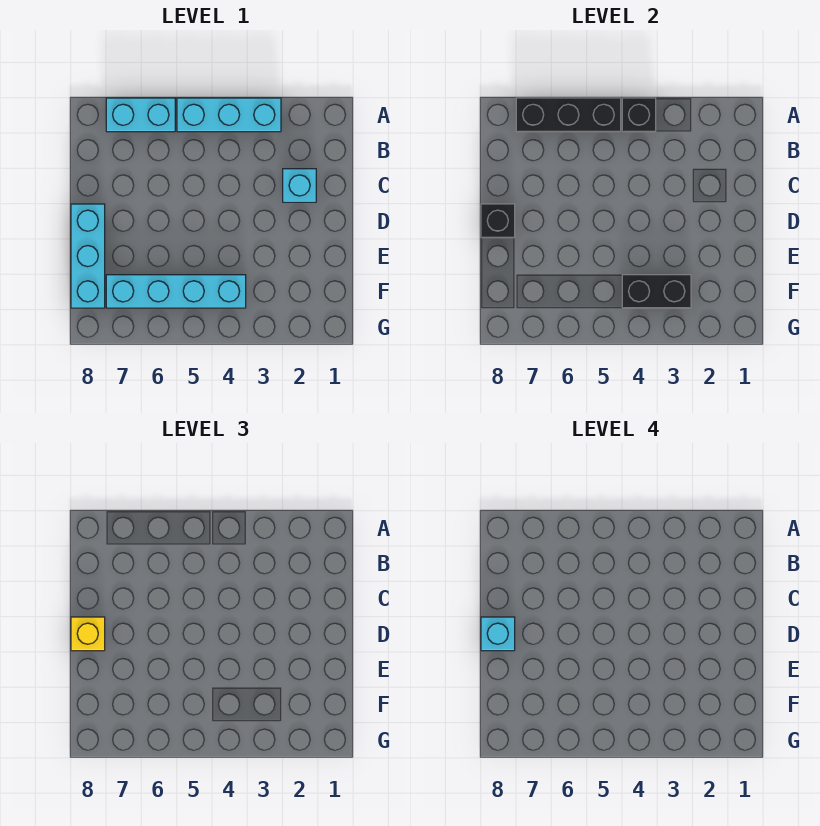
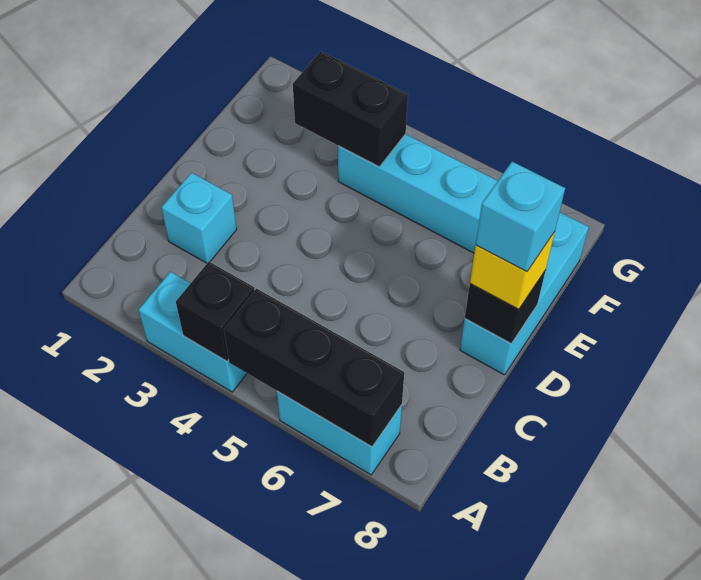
cyan brick A3:A5 level 1 -> cyan brick A3:A4 level 1

